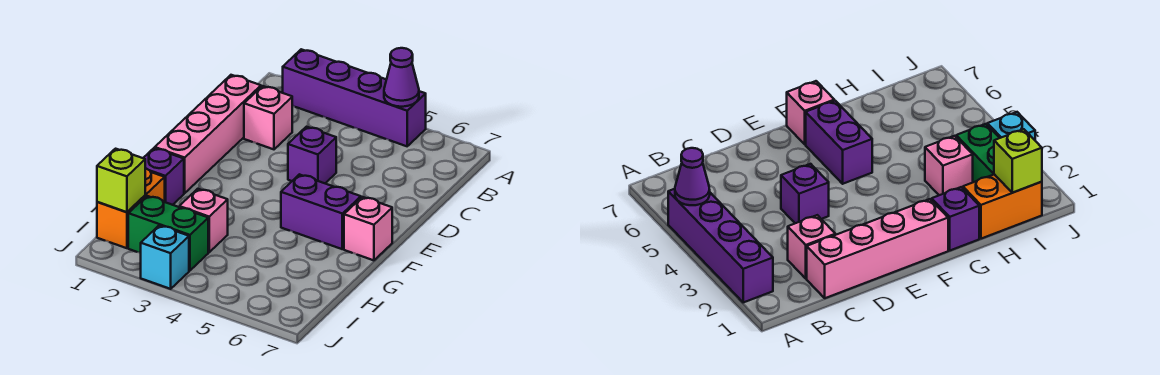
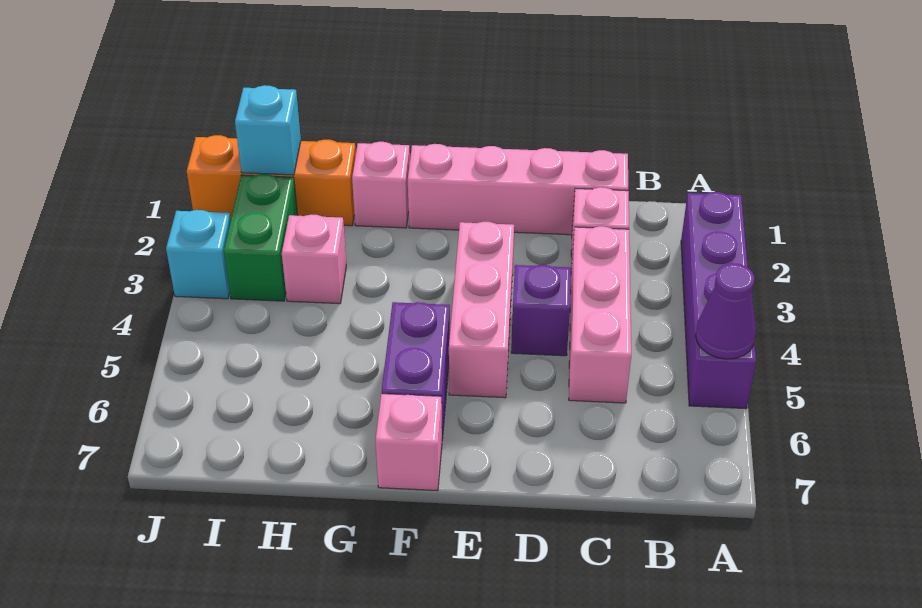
none -> pink brick C3:C5 level 1
none -> pink brick E3:E5 level 1
purple brick G1 level 1 -> pink brick G1 level 1
orange brick H1:I1 level 1 -> orange brick H1:J1 level 1
lime brick I1 level 2 -> cyan brick I1 level 2

